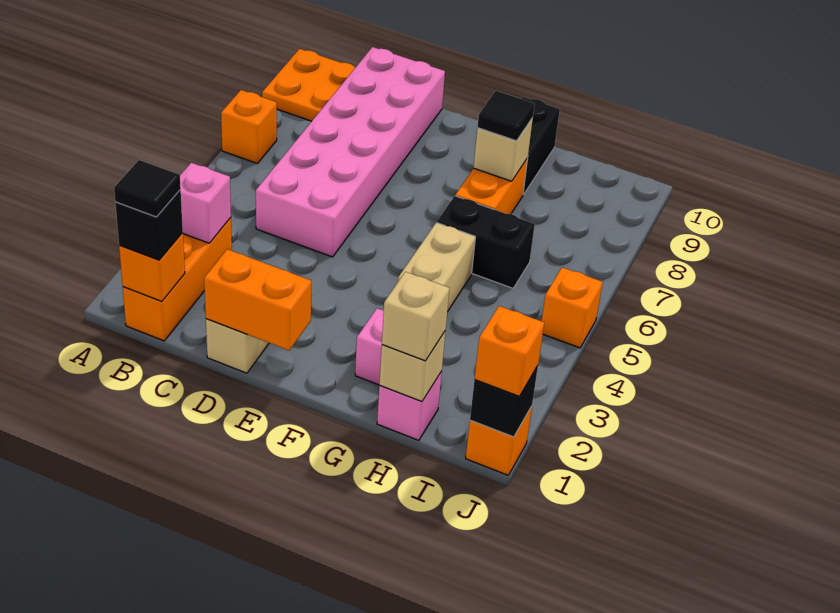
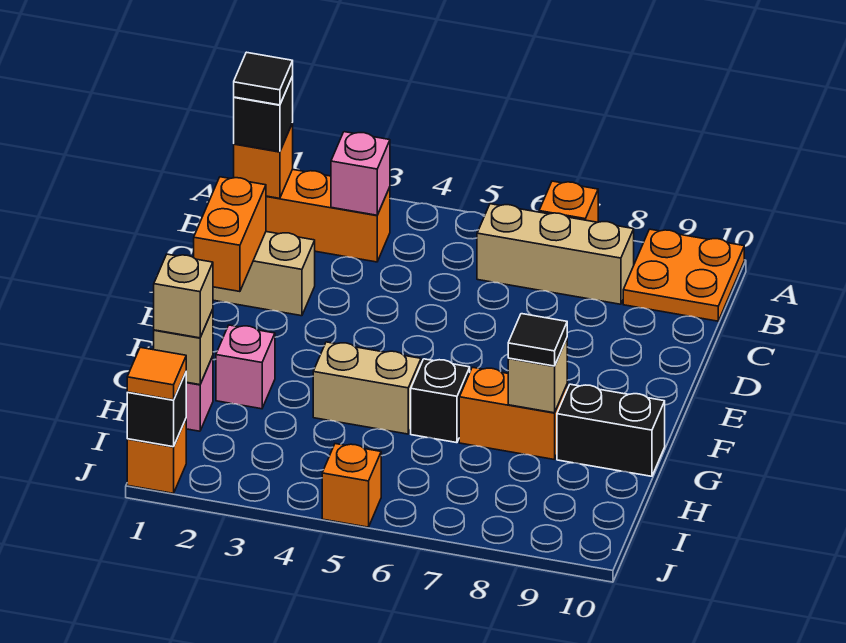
none -> tan brick B6:B8 level 1
pink brick C5:D10 level 1 -> none
black brick G6:H6 level 1 -> black brick G6 level 1
orange brick J1 level 3 -> orange tile J1 level 3

